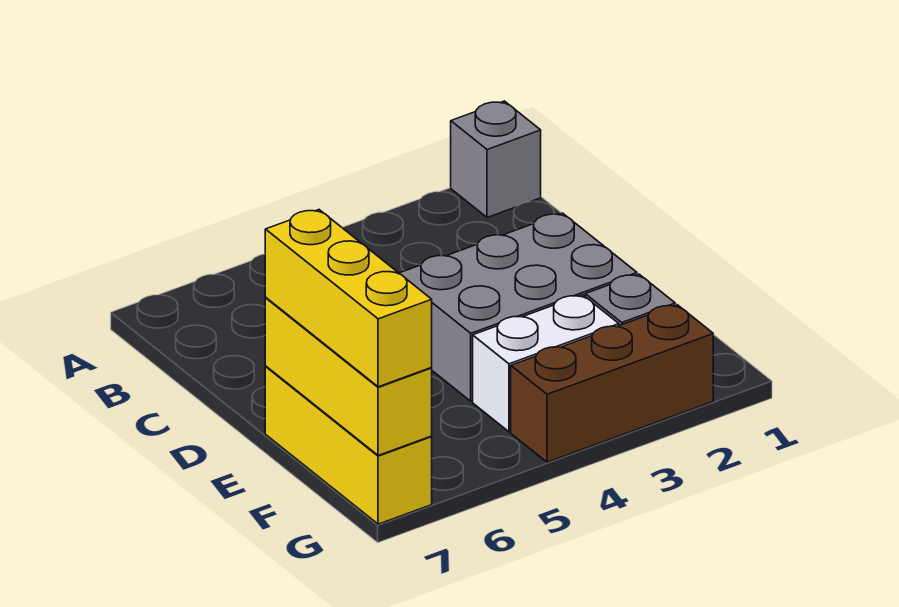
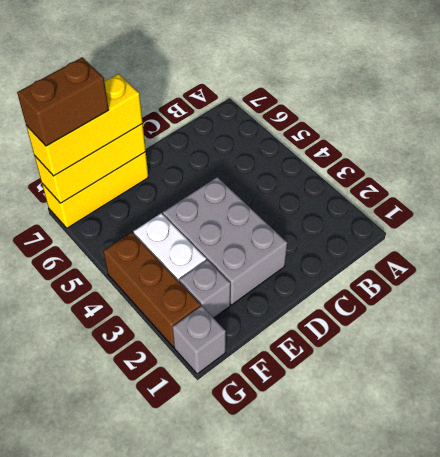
grey brick A1 level 1 -> grey brick G1 level 1
none -> brown brick F7:G7 level 4

